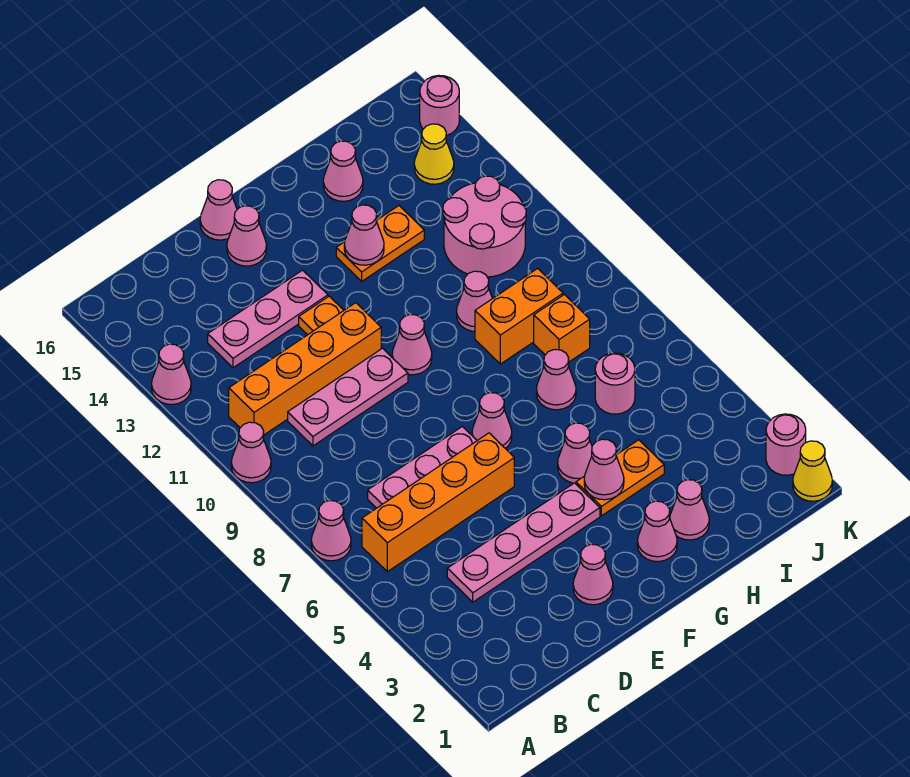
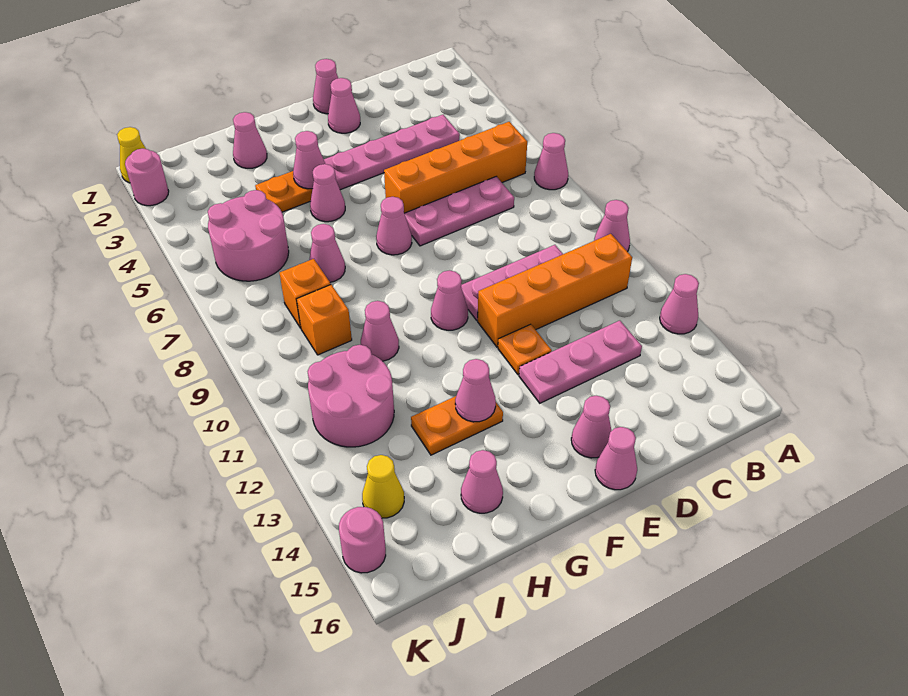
pink cone G2 level 1 -> pink cone E1 level 1
orange brick H9:I9 level 1 -> orange brick I9 level 1
pink round brick I6 level 1 -> pink round brick I5:J6 level 1

